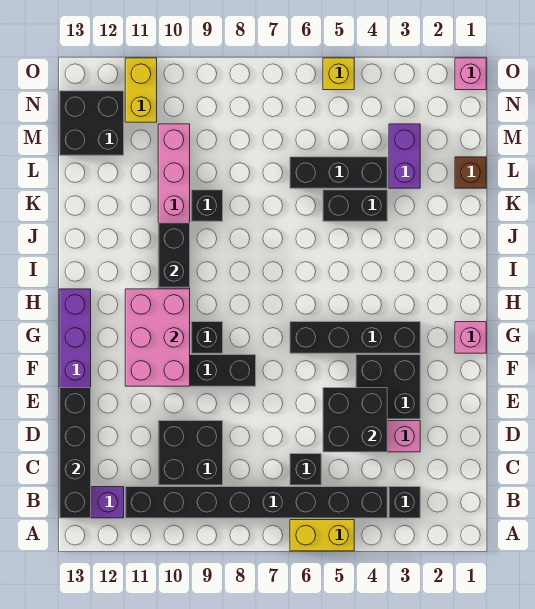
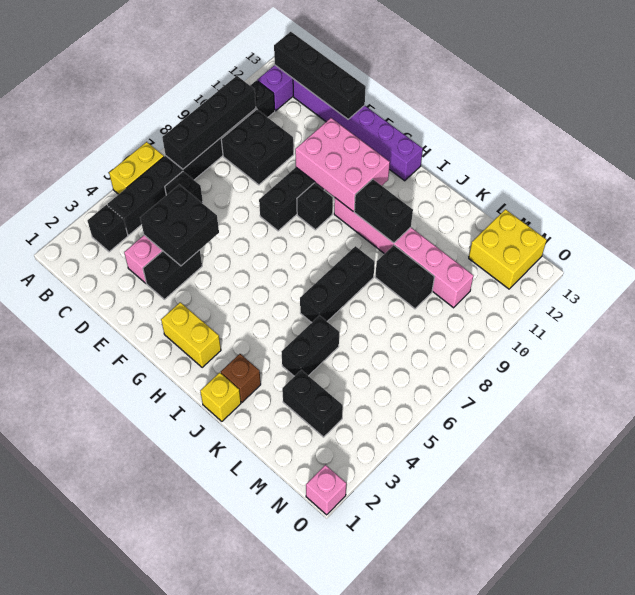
black brick E3:F4 level 1 -> black brick E3:E4 level 1
pink brick G1 level 1 -> none
black brick G3:G6 level 1 -> black brick B7:B10 level 2
black brick K9 level 1 -> black brick K9:L9 level 1
brown brick L1 level 1 -> brown brick J2 level 1
purple brick L3:M3 level 1 -> black brick L3:M3 level 1
black brick L4:L6 level 1 -> black brick J6:J8 level 1
black brick M12:N13 level 1 -> yellow brick M12:N13 level 1
yellow brick N11:O11 level 1 -> yellow brick G2:H2 level 1
yellow brick O5 level 1 -> yellow brick J1 level 1

